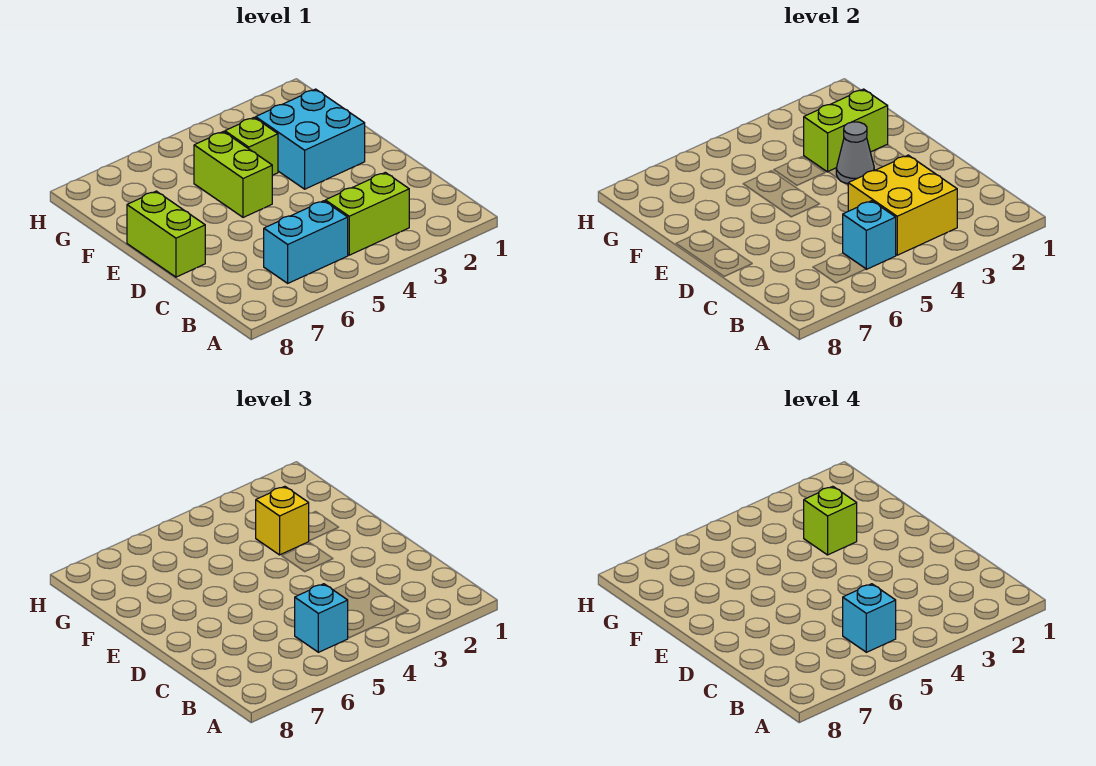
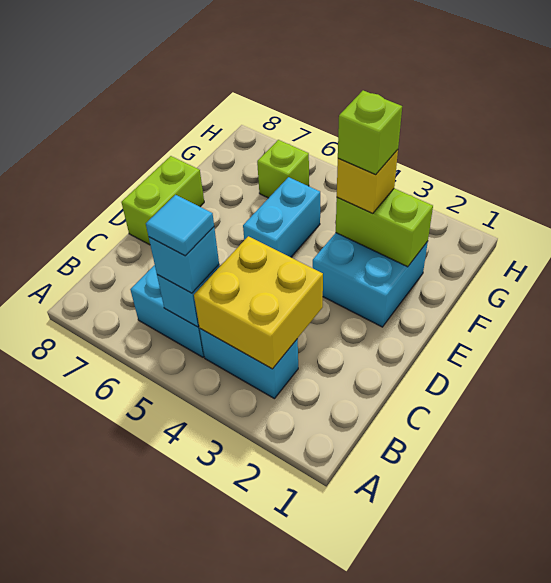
lime brick B3:B4 level 1 -> cyan brick B3:B4 level 1
cyan brick B5 level 4 -> cyan tile B5 level 4
grey cone E3 level 2 -> none
lime brick E5:F5 level 1 -> cyan brick E5:F5 level 1
lime brick F4 level 1 -> lime brick G6 level 1

